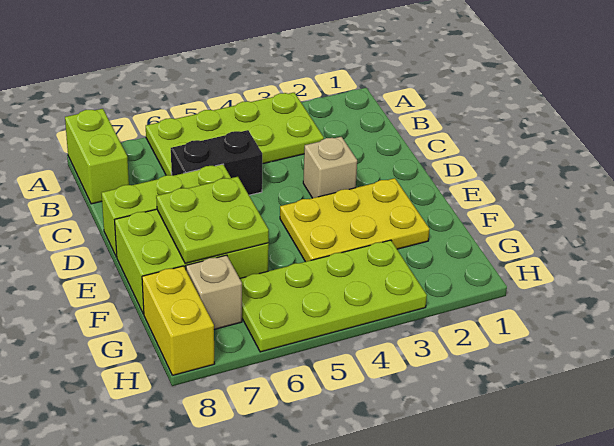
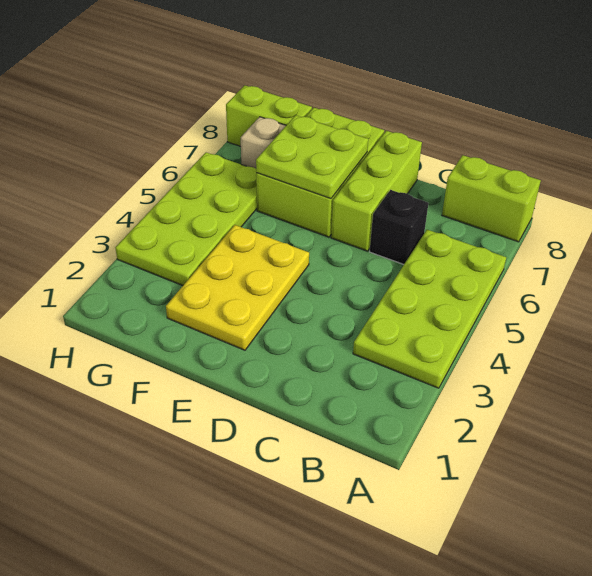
black brick C5:C6 level 1 -> black brick C6 level 1
tan brick D3 level 1 -> none
yellow brick G8:H8 level 1 -> lime brick G8:H8 level 1

